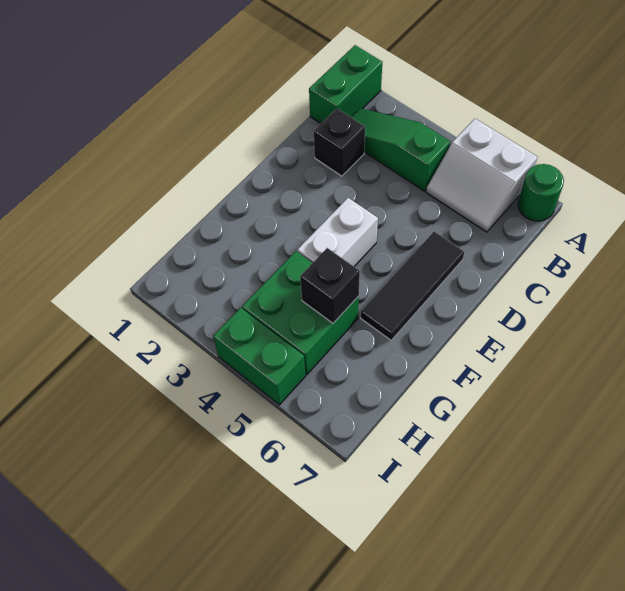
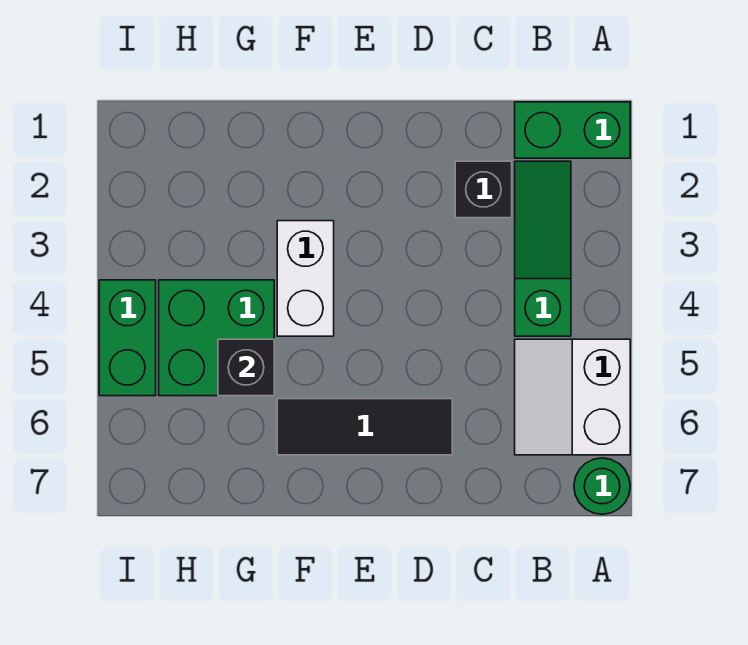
white brick E4:F4 level 1 -> white brick F3:F4 level 1

